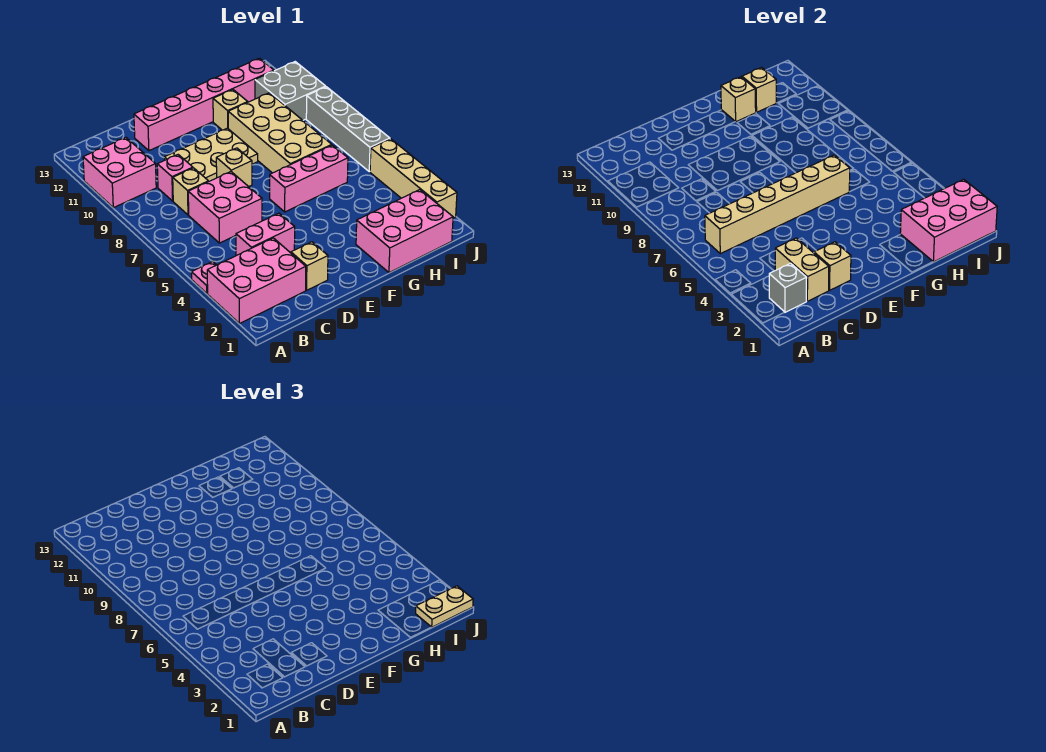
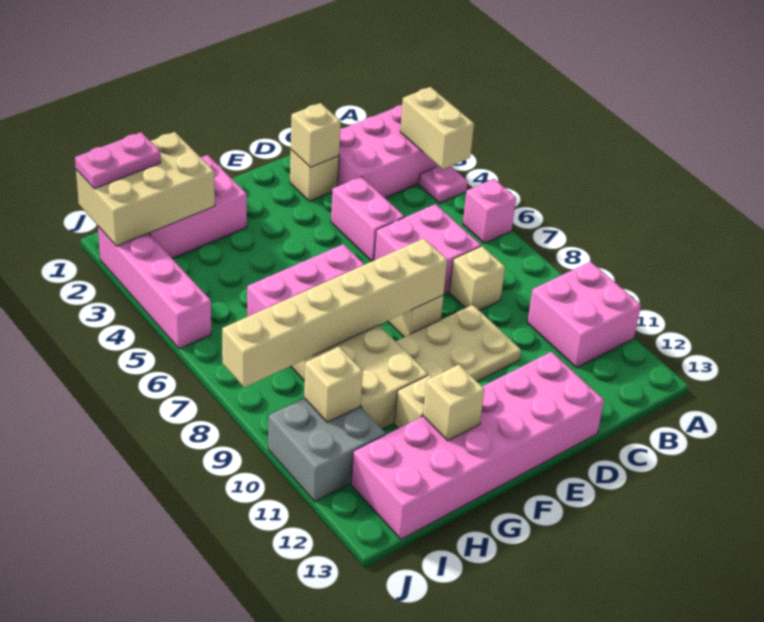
grey brick B2 level 2 -> none
tan brick B6:G6 level 2 -> tan brick E8:J8 level 2
tan brick C2:C3 level 2 -> tan brick A3:A4 level 2
pink brick C4:D4 level 1 -> pink brick D4:D5 level 1
pink brick C9 level 1 -> pink brick A6 level 1
pink brick D12:I12 level 1 -> pink brick D12:I13 level 1
pink brick H1:J2 level 2 -> tan brick H1:J2 level 2
tan brick H12 level 2 -> tan brick I10 level 2
tan plate I1:J1 level 3 -> pink plate I1:J1 level 3
tan brick J2:J5 level 1 -> pink brick J2:J5 level 1
grey brick J6:J9 level 1 -> none

